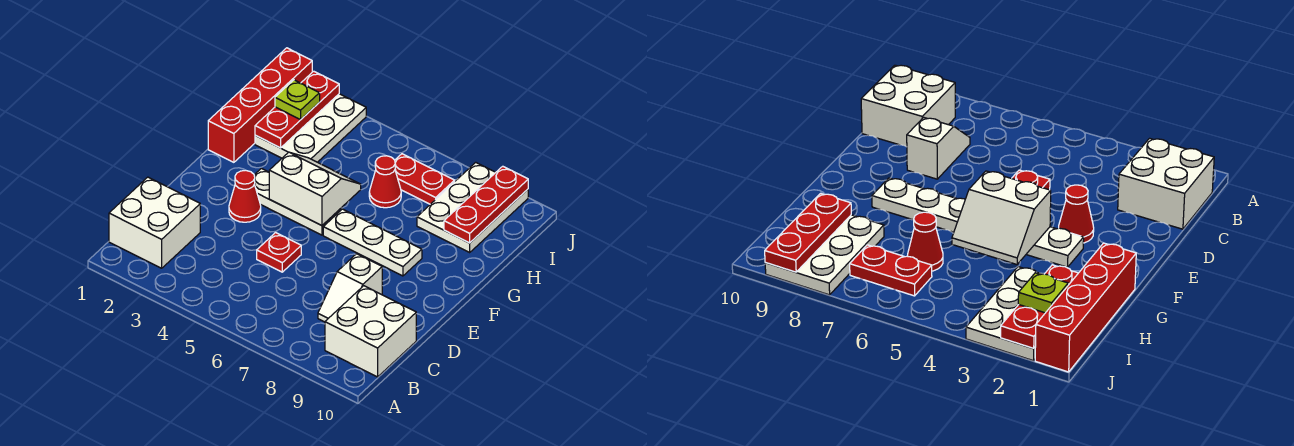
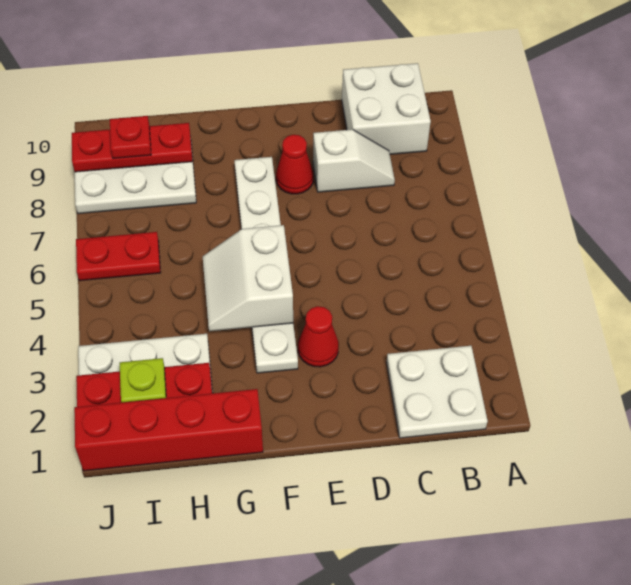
white brick B1:C2 level 1 -> white plate B1:C2 level 1
red plate D5 level 1 -> red plate I9 level 3
red cone H6 level 1 -> red cone E8 level 1
red plate I6:I7 level 1 -> red plate I6:J6 level 1

